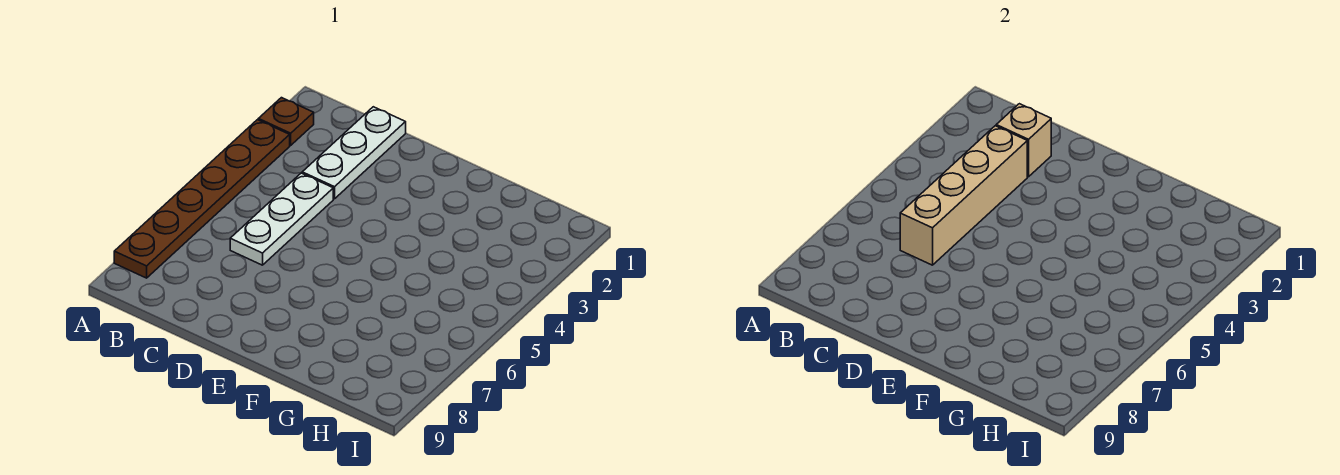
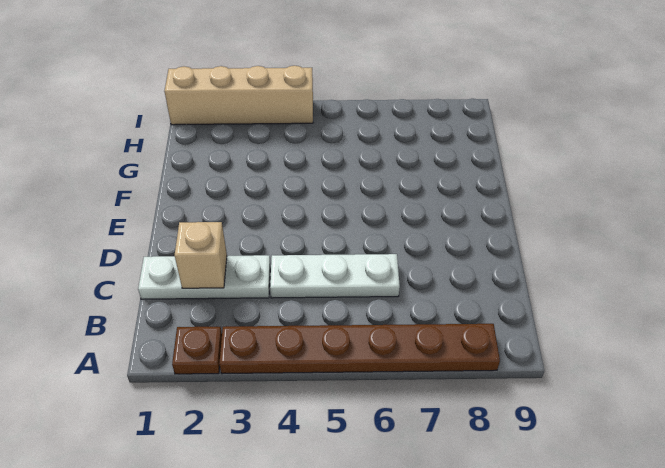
tan brick C3:C6 level 2 -> tan brick I1:I4 level 1

